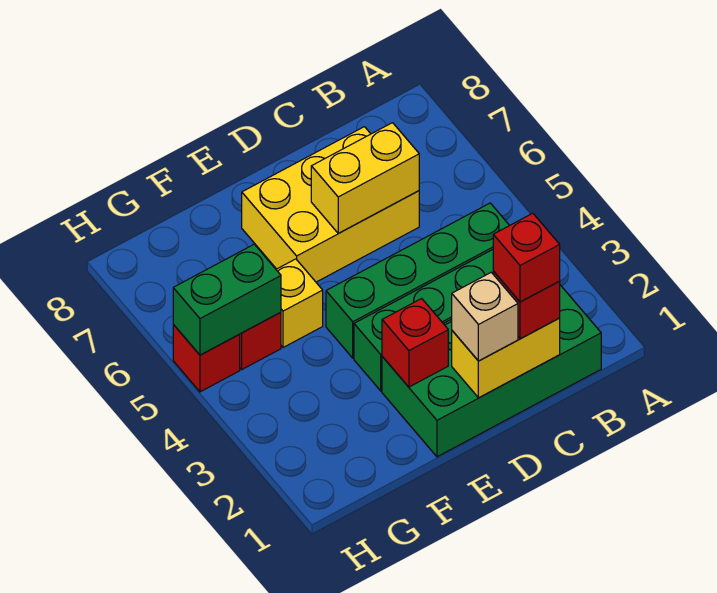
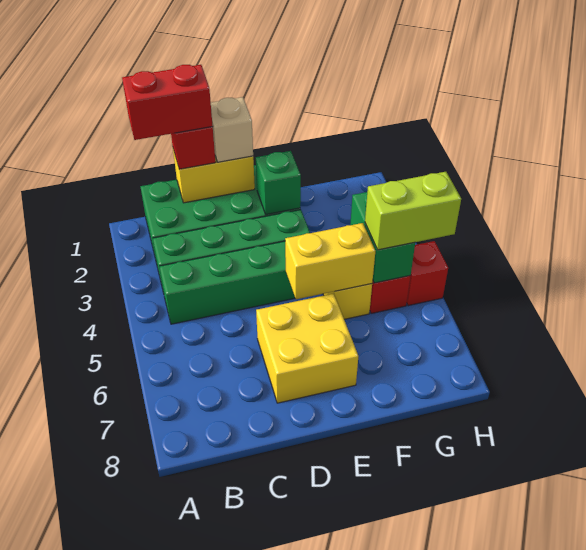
red brick C1 level 4 -> red brick B1:C1 level 4
yellow brick C6:E7 level 1 -> yellow brick D6:E7 level 1
yellow brick C6:D6 level 2 -> yellow brick E5:F5 level 2
red brick E2 level 2 -> green brick E2 level 2
green brick G5:H5 level 2 -> green brick G4:G5 level 2
none -> lime brick G5:H5 level 3

